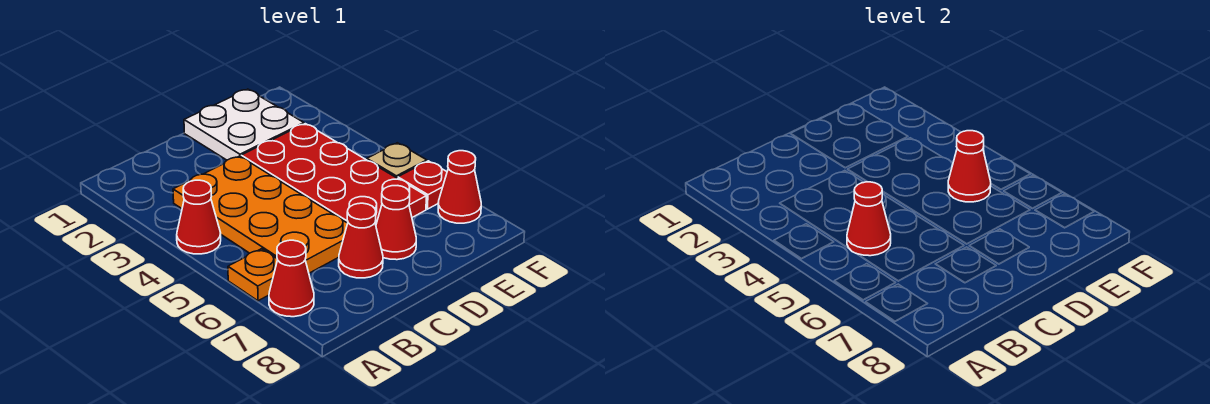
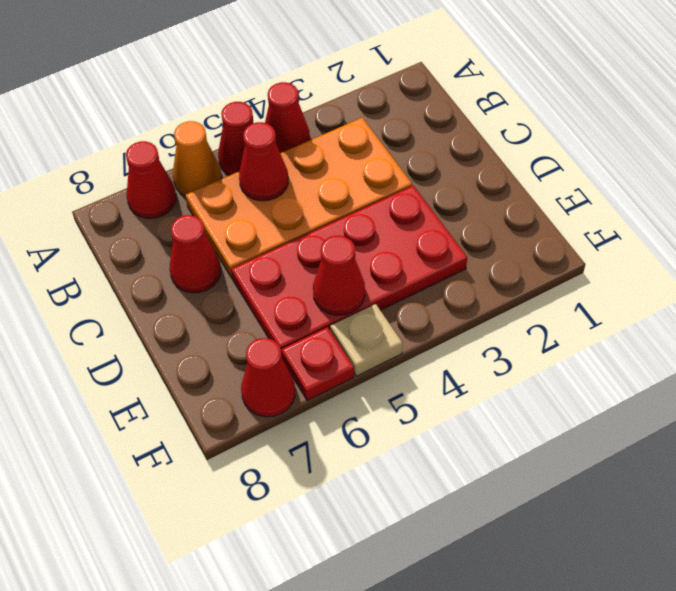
orange plate A6 level 1 -> orange cone A6 level 1
white plate D1:E2 level 1 -> none
red cone D7 level 1 -> red cone A5 level 1

